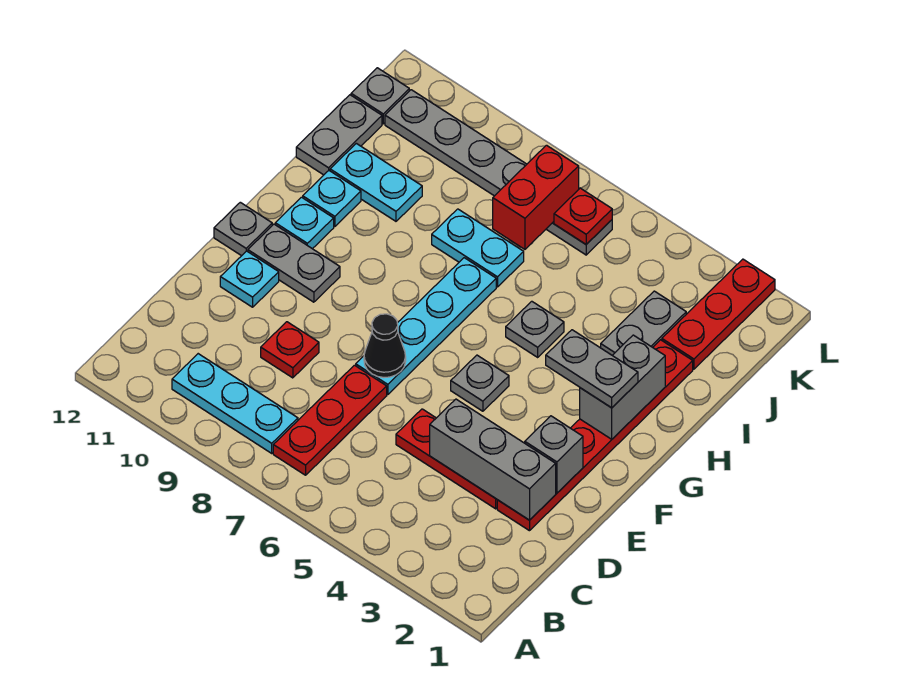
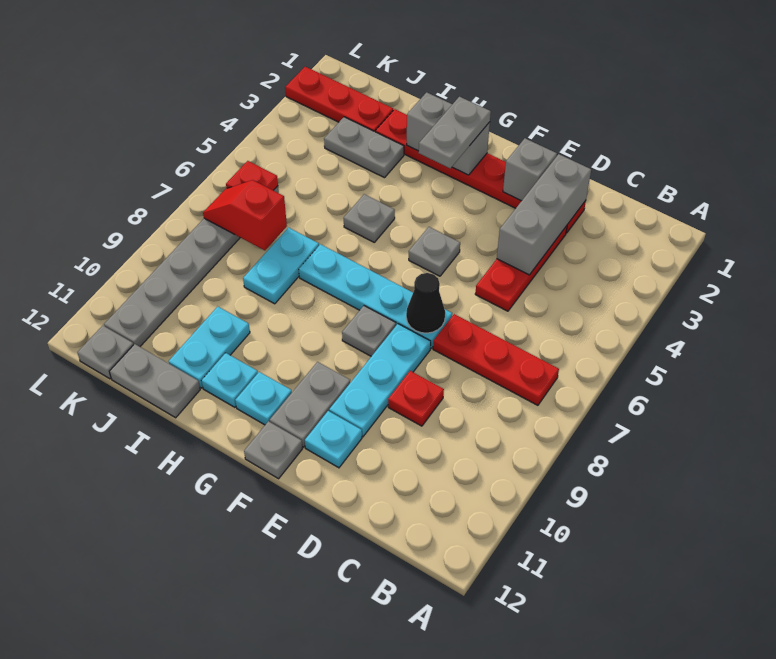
cyan plate B8:B10 level 1 -> cyan plate E8:E10 level 1
none -> grey plate F8 level 1
red brick J7:K7 level 2 -> red slope J7:K7 level 2 top J

